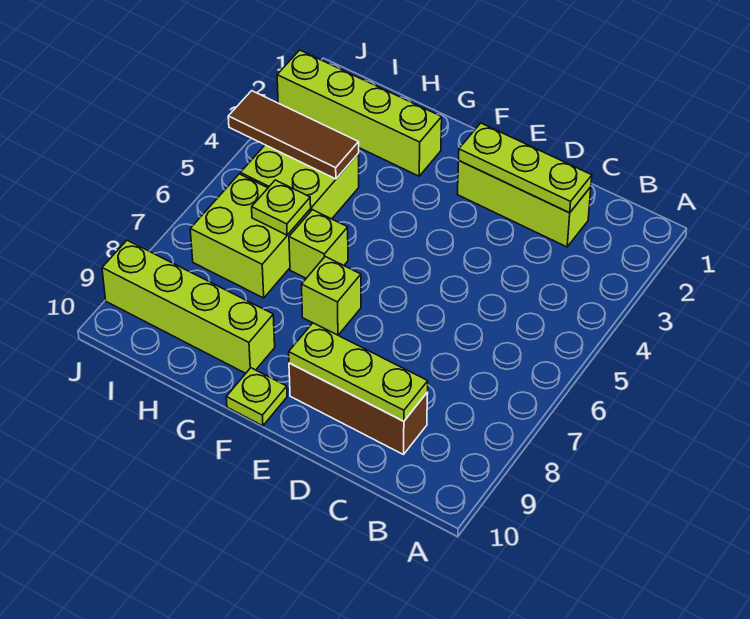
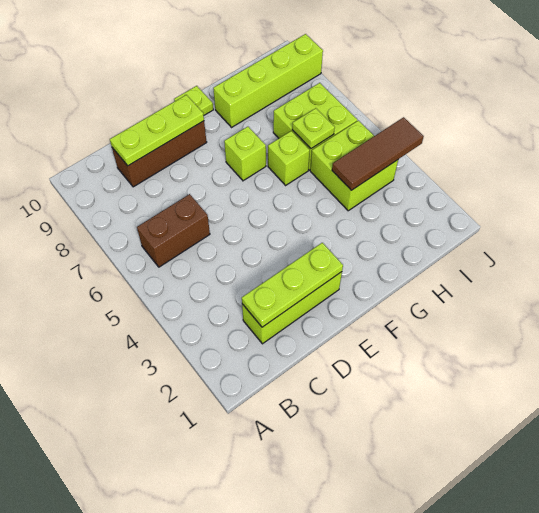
none -> brown brick B6:C6 level 1
lime brick G2:J2 level 1 -> none

